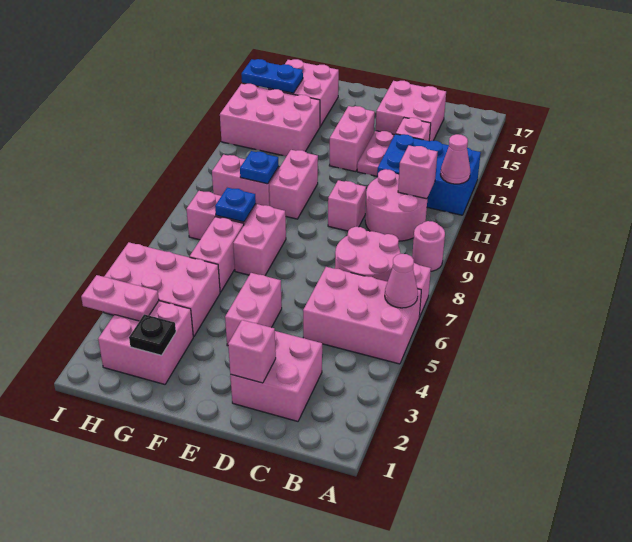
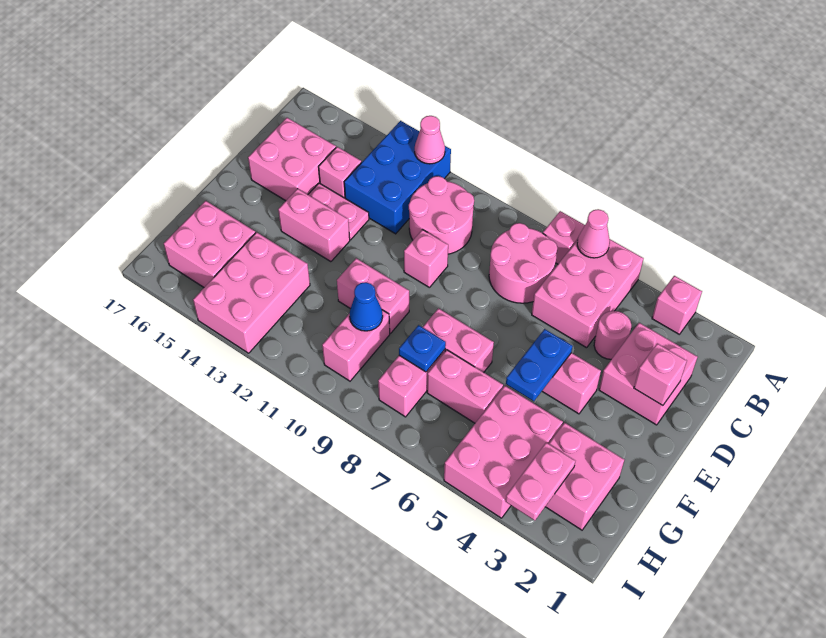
pink round brick A9 level 1 -> pink round brick C4 level 1
pink brick B11 level 2 -> pink brick A3 level 1
black plate G2 level 2 -> none
blue plate G10 level 2 -> blue cone G10 level 2
blue plate H15:I15 level 2 -> blue plate E5:F5 level 2

